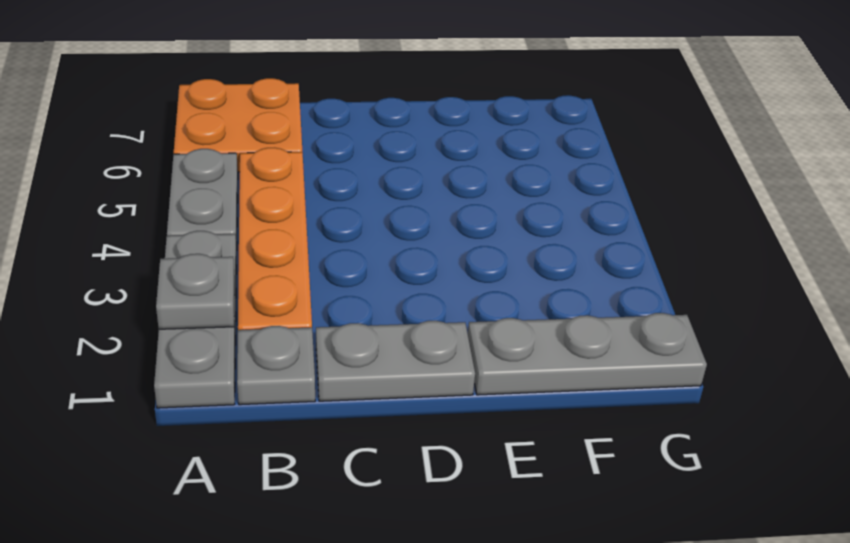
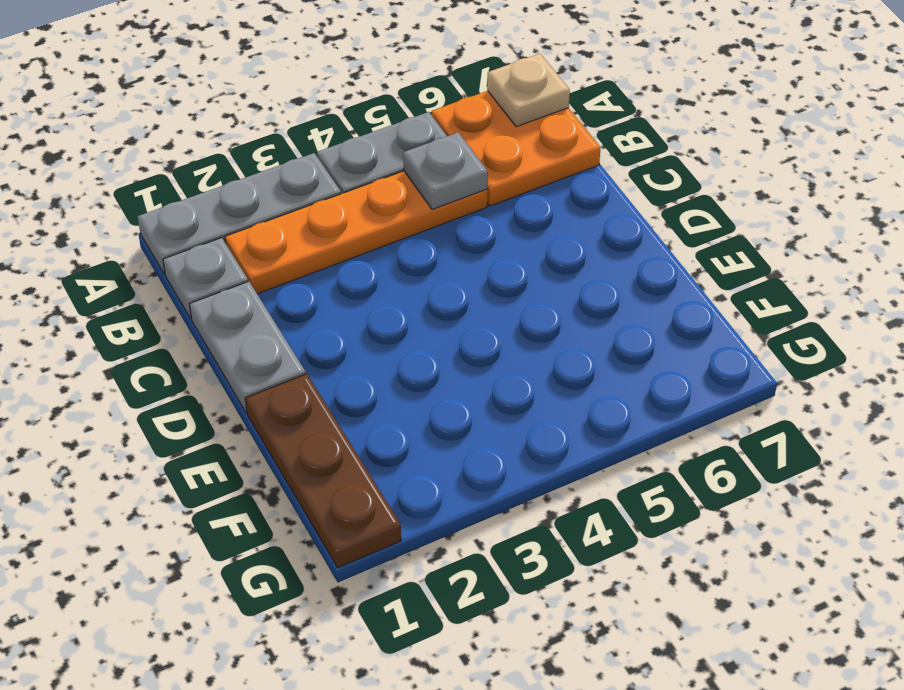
grey plate A2 level 2 -> grey plate B5 level 2
none -> tan plate A7 level 2
grey plate E1:G1 level 1 -> brown plate E1:G1 level 1

